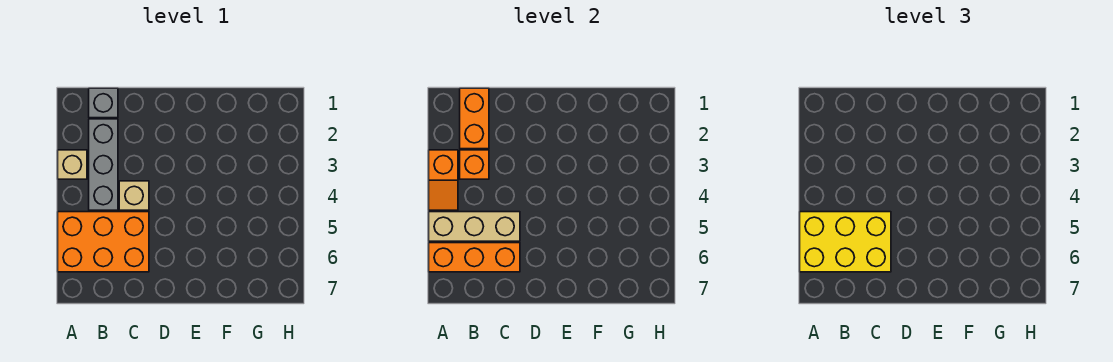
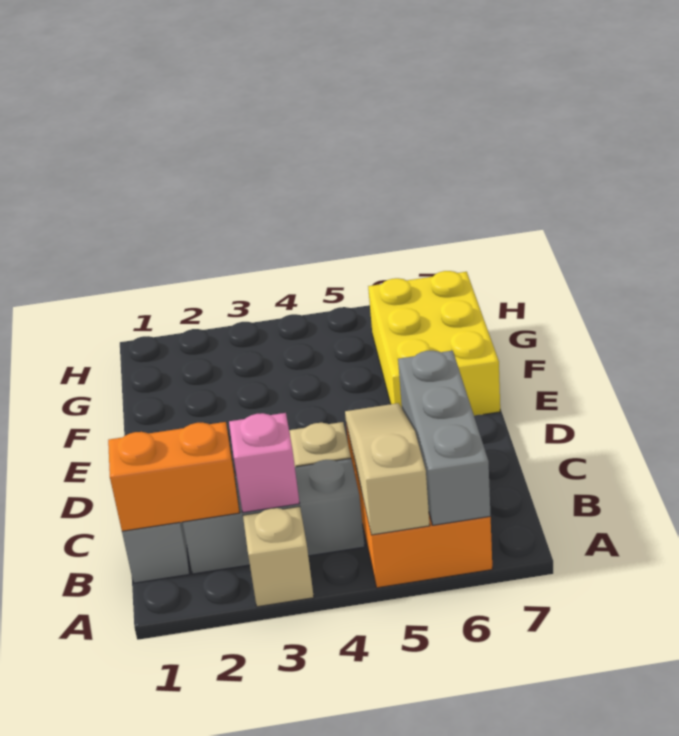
orange slope A3:A4 level 2 top 3 -> none
tan brick A5:C5 level 2 -> tan slope A5:C5 level 2 top A
yellow brick A5:C6 level 3 -> yellow brick E6:G7 level 1
orange brick A6:C6 level 2 -> grey brick A6:C6 level 2
orange brick B3 level 2 -> pink brick B3 level 2

